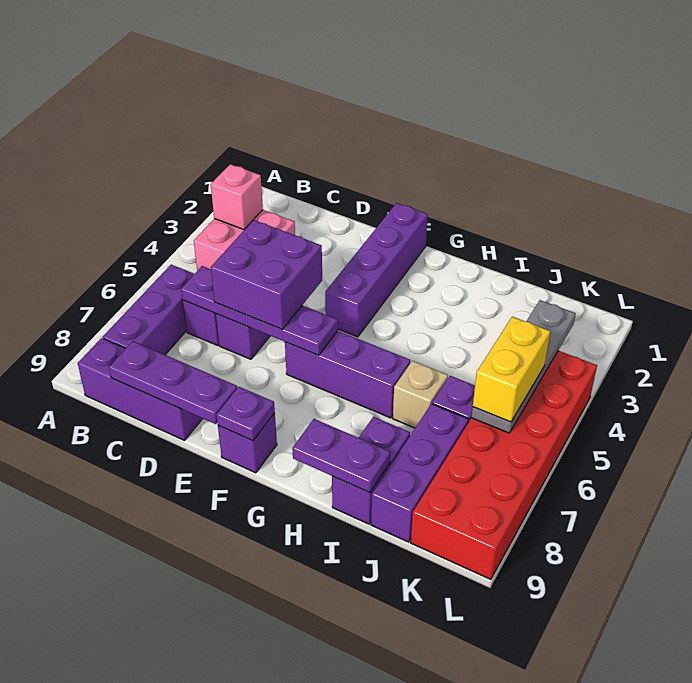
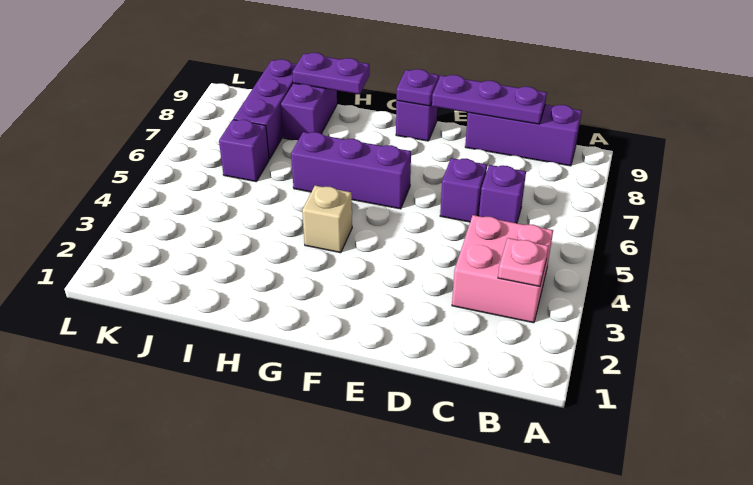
pink brick B3 level 2 -> pink plate B3 level 2
purple brick B6:B8 level 1 -> none
purple plate C6:F6 level 2 -> none
purple brick D5:E6 level 3 -> none
purple brick F1:F4 level 1 -> none
tan brick I6 level 1 -> tan brick G4 level 1
grey plate K3:K6 level 2 -> none
red brick K4:L9 level 1 -> none
yellow brick K5:K6 level 3 -> none

